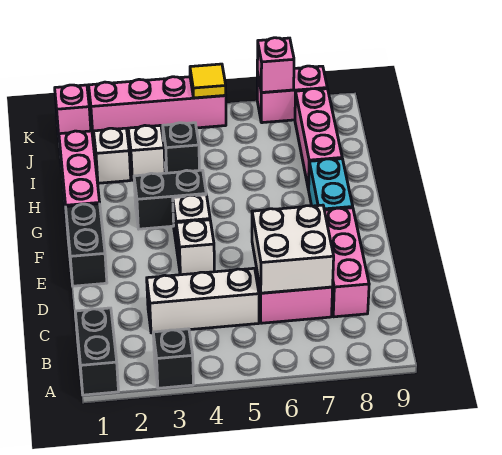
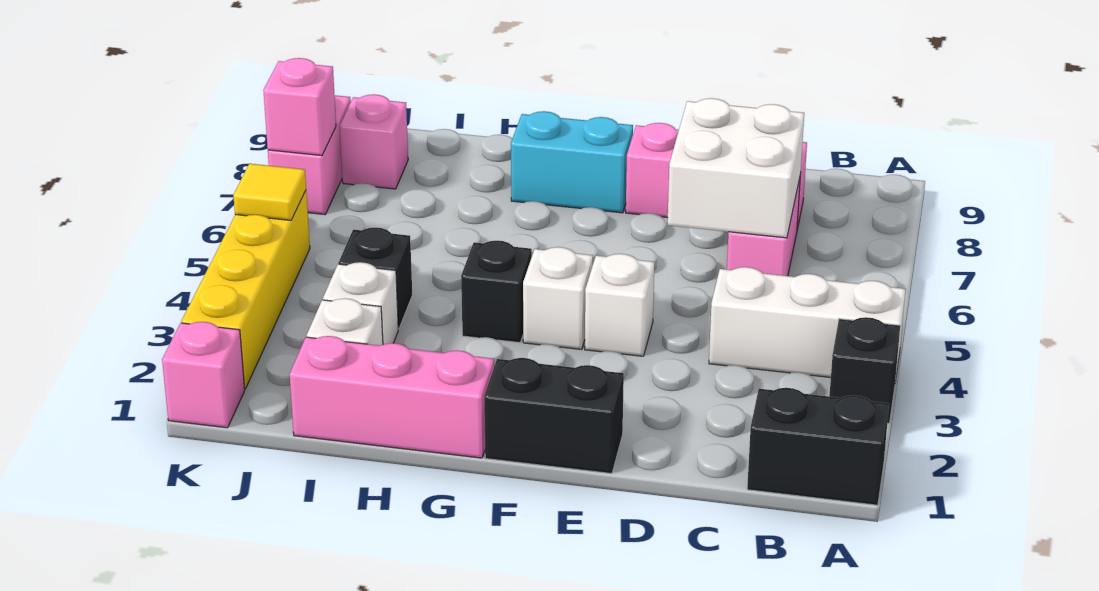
white brick C3:C5 level 1 -> white brick A4:C4 level 1
black brick G3:G4 level 1 -> black brick G4 level 1
pink brick H8:J8 level 1 -> pink brick J8 level 1
pink brick K2:K5 level 1 -> yellow brick K2:K5 level 1

